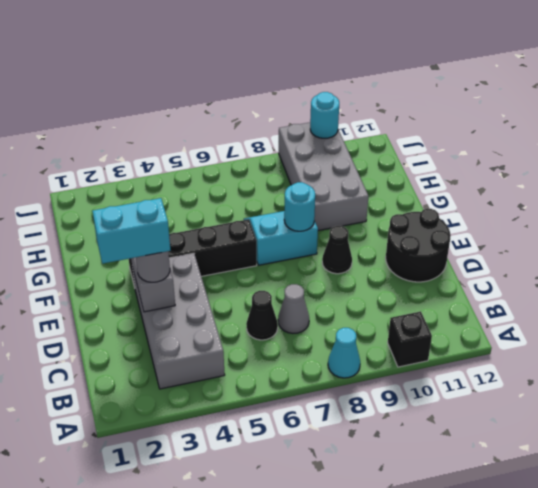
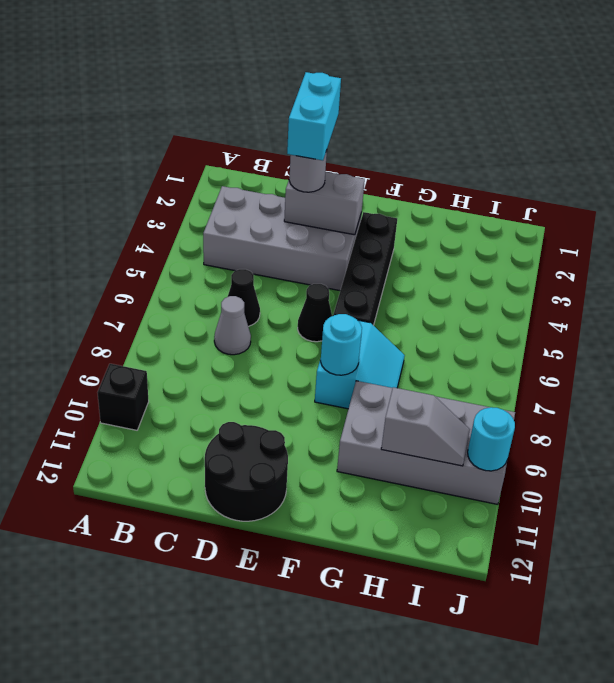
cyan cone A8 level 1 -> none
black cone E9 level 1 -> black cone E6 level 1
none -> grey slope H10:I10 level 2 top H

